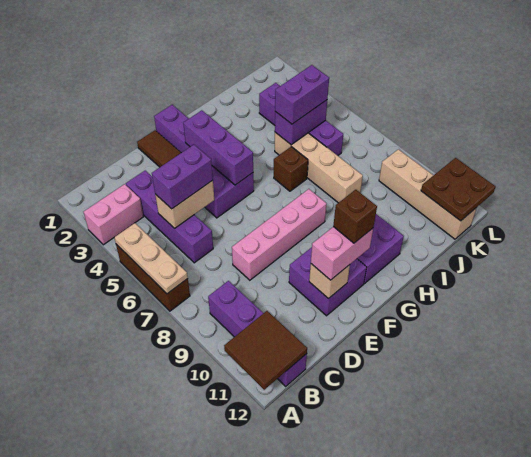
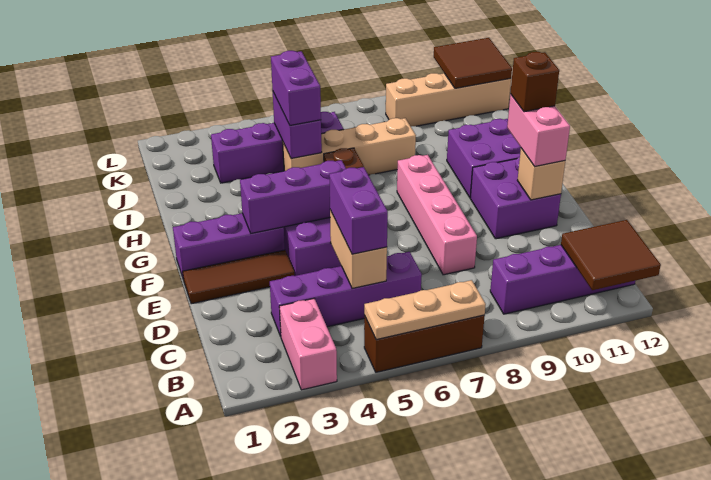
brown plate K11:L12 level 2 -> brown tile K11:L12 level 2

